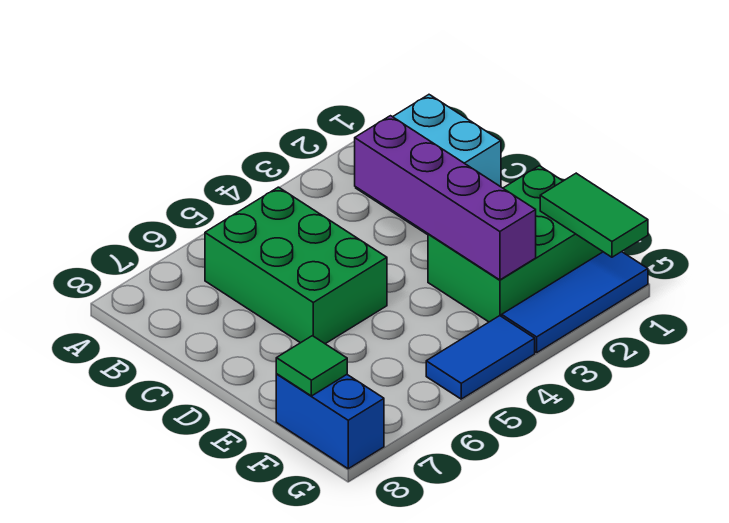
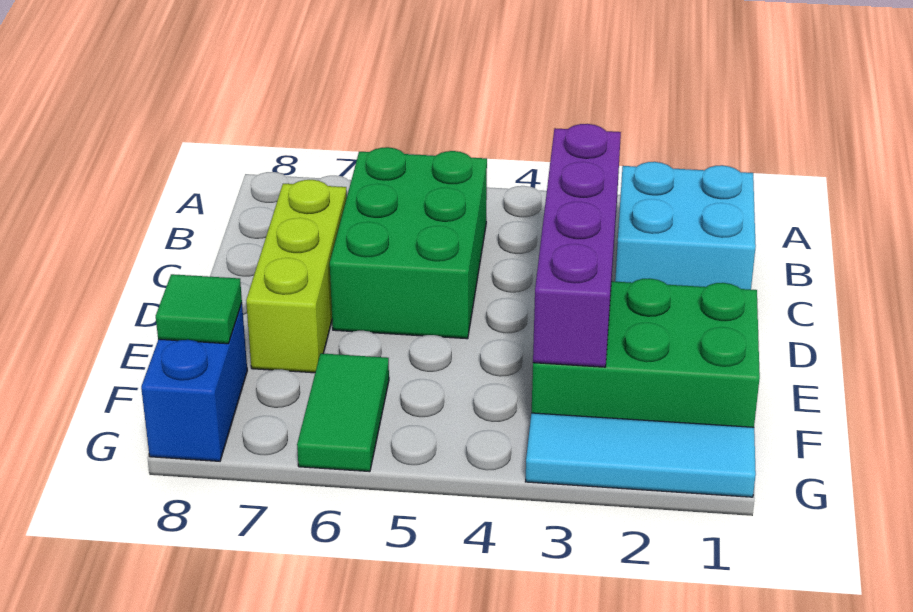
none -> lime brick C7:E7 level 1
green tile F1:G1 level 2 -> green tile F6:G6 level 1
blue tile G1:G3 level 1 -> cyan tile G1:G3 level 1
blue tile G4:G5 level 1 -> none

